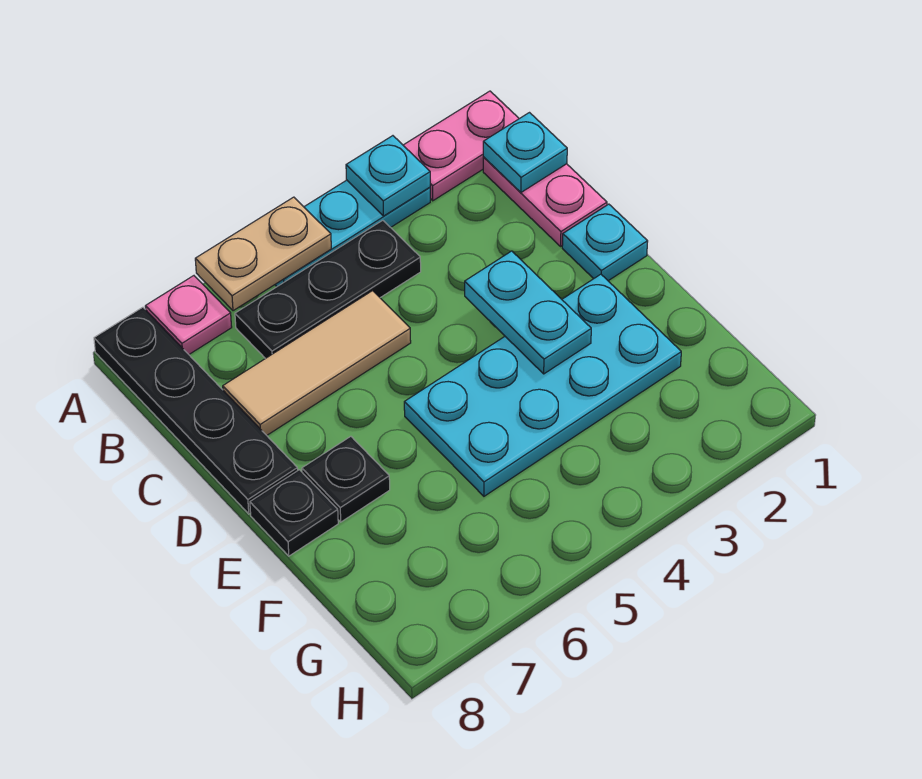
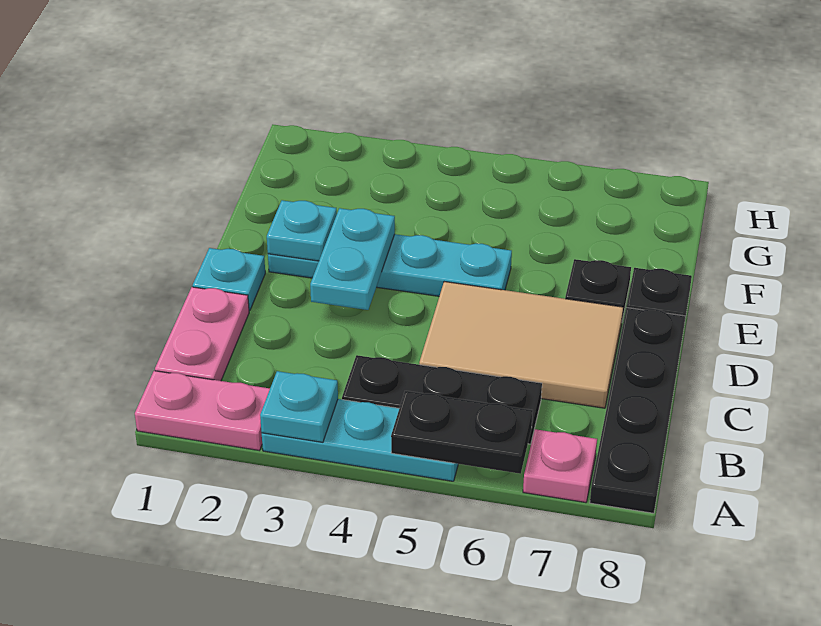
tan plate A5:A6 level 2 -> black plate A5:A6 level 2
cyan plate B1 level 2 -> cyan plate E2 level 2
tan tile C5:C7 level 1 -> tan tile C5:D7 level 1
cyan plate E2:F5 level 1 -> cyan plate E2:E5 level 1

